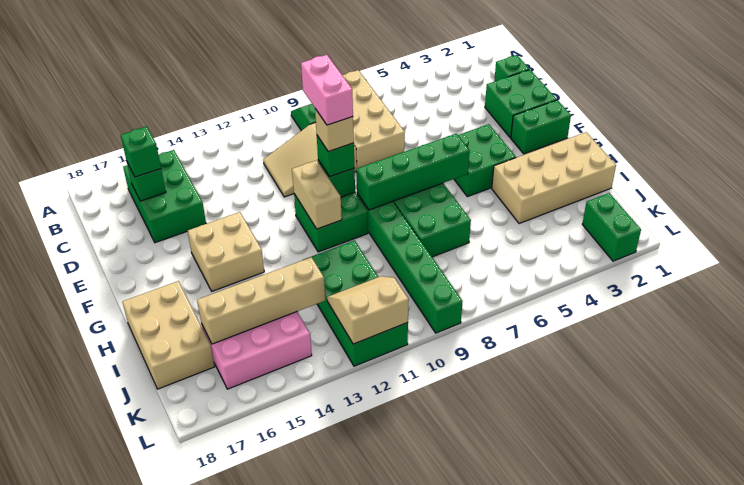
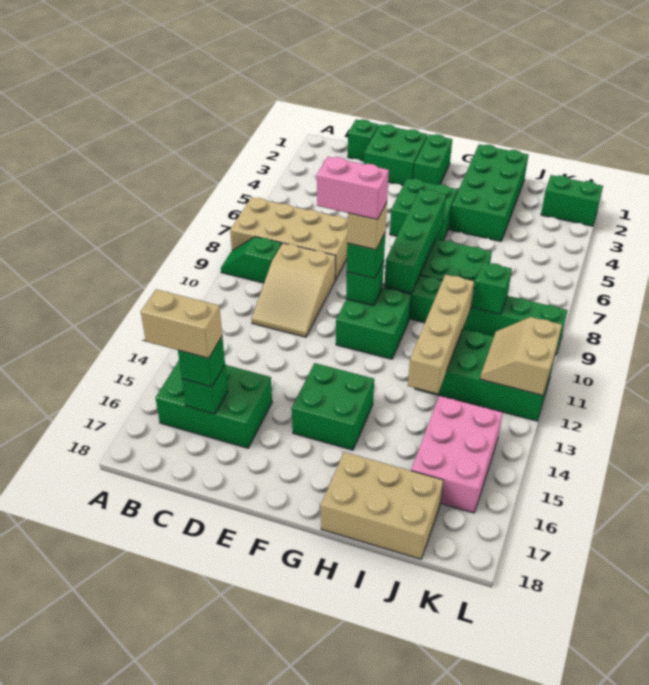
tan brick F11:G11 level 2 -> tan brick B16:C16 level 4
tan brick F14:G15 level 1 -> green brick F14:G15 level 1
tan brick H1:I4 level 1 -> green brick H1:I4 level 1
none -> green brick J9 level 2
tan brick J13:J16 level 2 -> tan brick I10:I13 level 2

